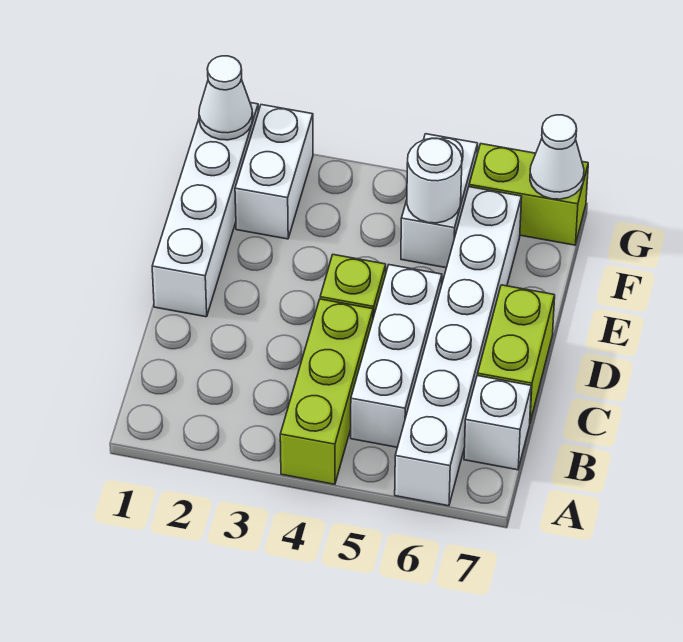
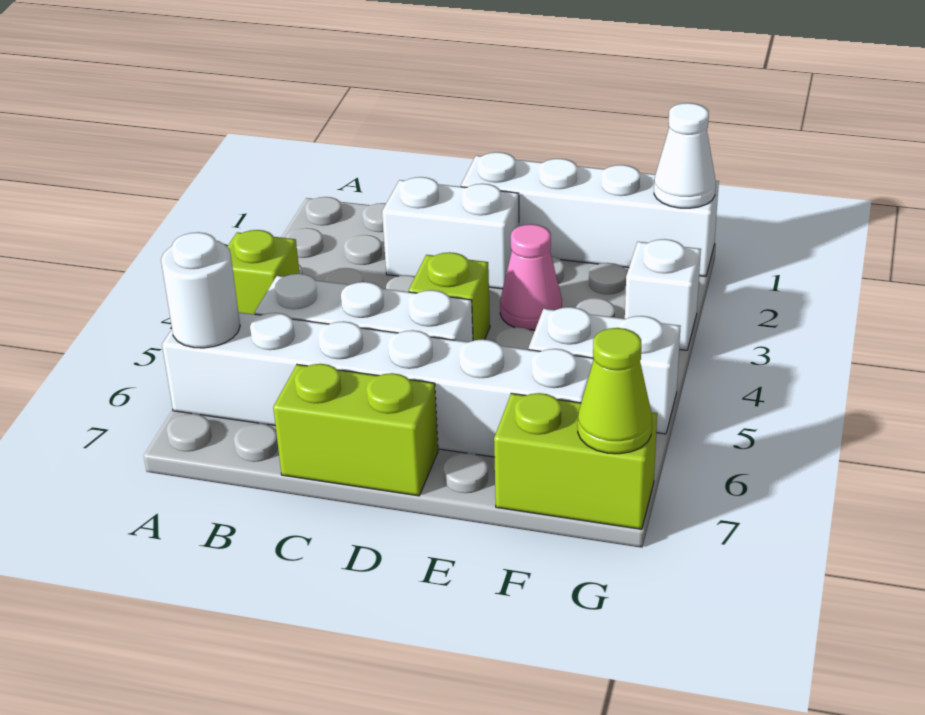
lime brick A4:C4 level 1 -> lime brick A4 level 1
white brick B7 level 1 -> white brick G3 level 1
none -> pink cone E3 level 1
white brick F2:G2 level 1 -> white brick C2:D2 level 1
white round brick F5 level 2 -> white round brick A6 level 2
lime brick G6:G7 level 1 -> lime brick F7:G7 level 1
white cone G7 level 2 -> lime cone G7 level 2

